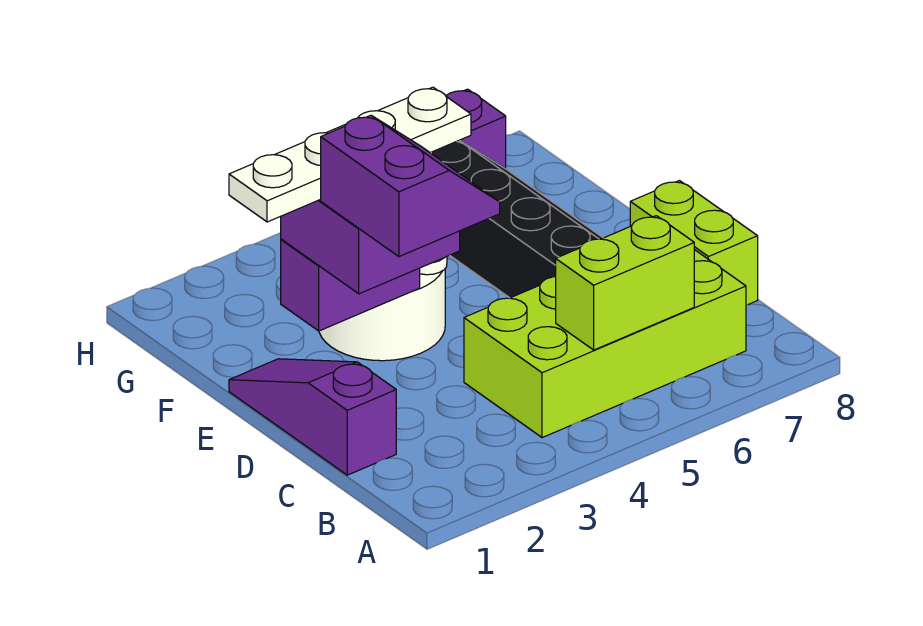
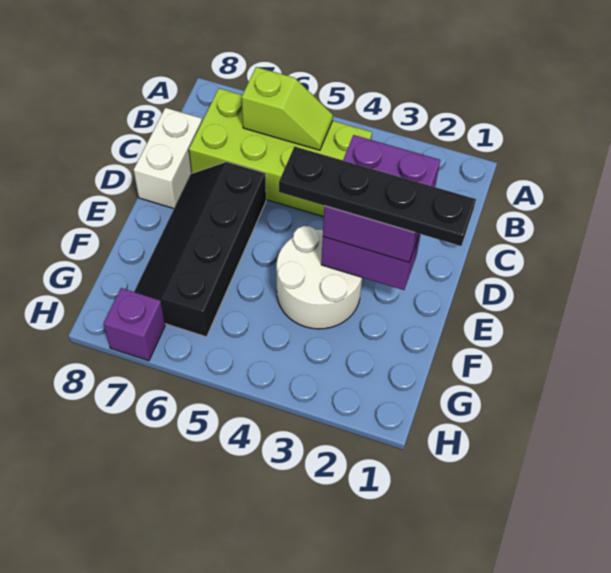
lime brick B5:B6 level 2 -> lime slope B5:B6 level 2 top 6
purple slope C1:E1 level 1 top C -> none
purple slope C2:D3 level 4 top 2 -> none
lime brick C8:D8 level 1 -> white brick C8:D8 level 1
white plate E1:E4 level 4 -> black plate E1:E4 level 4

